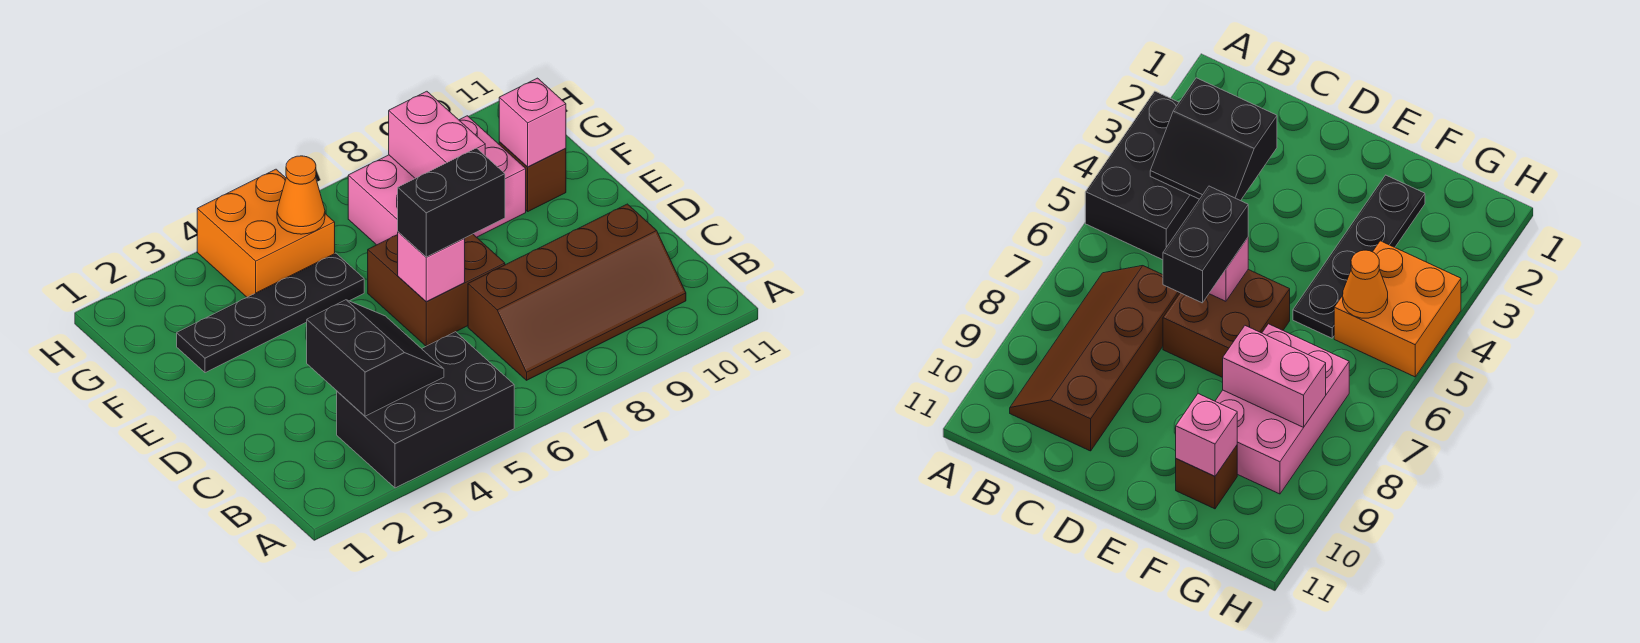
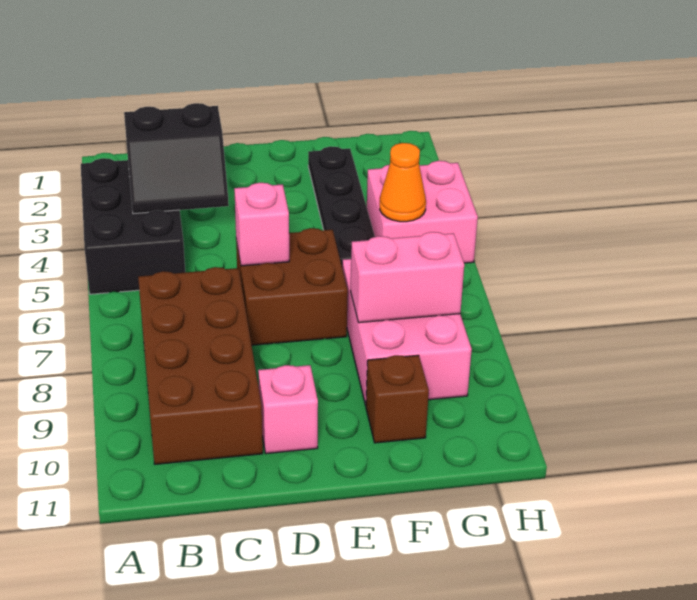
brown slope B7:C10 level 1 top C -> brown brick B7:C10 level 1
black brick D6:D7 level 3 -> none
pink brick F10 level 2 -> pink brick D10 level 1
orange brick G4:H5 level 1 -> pink brick G4:H5 level 1

